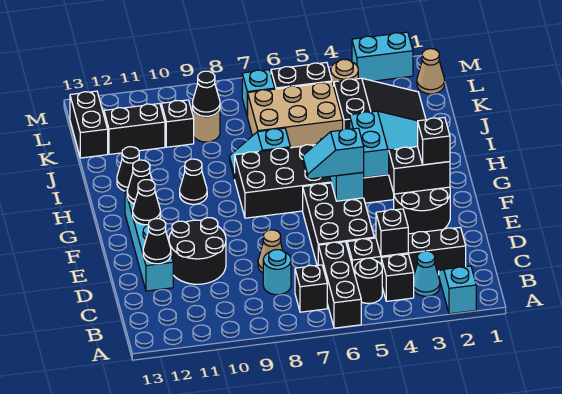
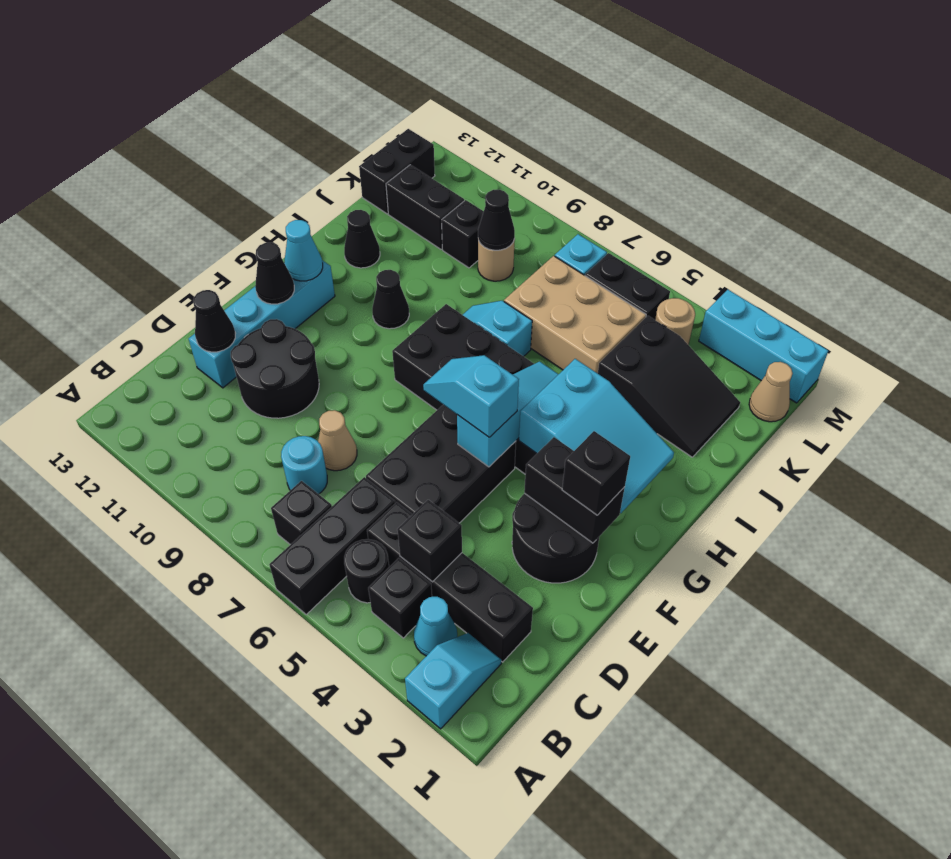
black cone G12 level 2 -> cyan cone G12 level 2
cyan brick M2:M3 level 1 -> cyan brick M1:M3 level 1

